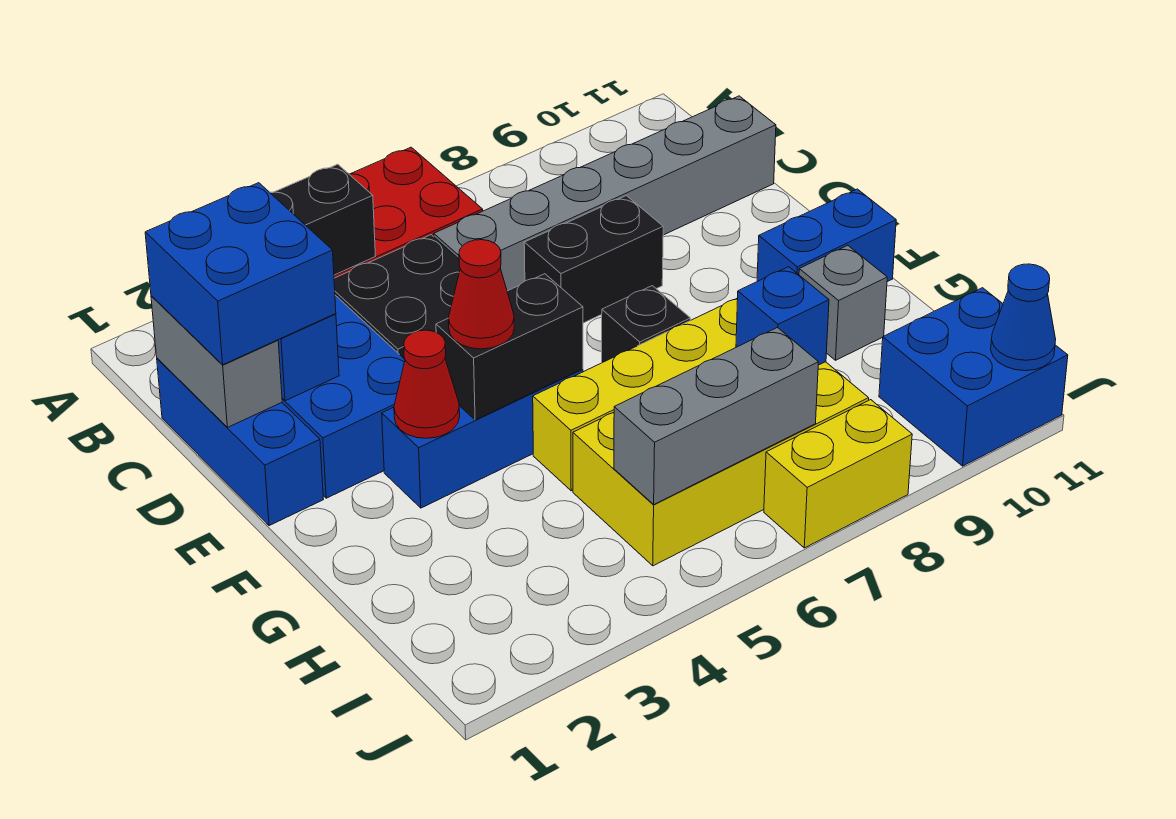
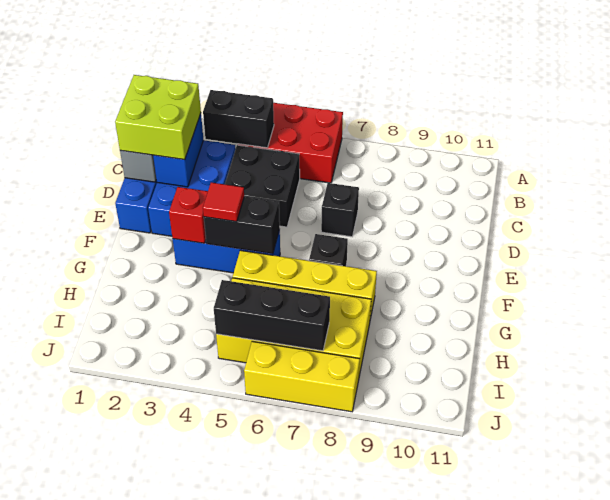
blue brick C1:D2 level 3 -> lime brick C1:D2 level 3
grey brick C6:C11 level 1 -> none
black brick D7:D8 level 1 -> black brick D7 level 1
red cone F3 level 2 -> red brick F3 level 2
red cone F4 level 3 -> red tile F4 level 3
blue brick F10:F11 level 1 -> none
grey brick G10 level 1 -> none
blue brick H8 level 2 -> none
grey brick I5:I7 level 2 -> black brick I5:I7 level 2
blue brick I10:J11 level 1 -> none
yellow brick J7:J8 level 1 -> yellow brick J6:J8 level 1
blue cone J11 level 2 -> none

